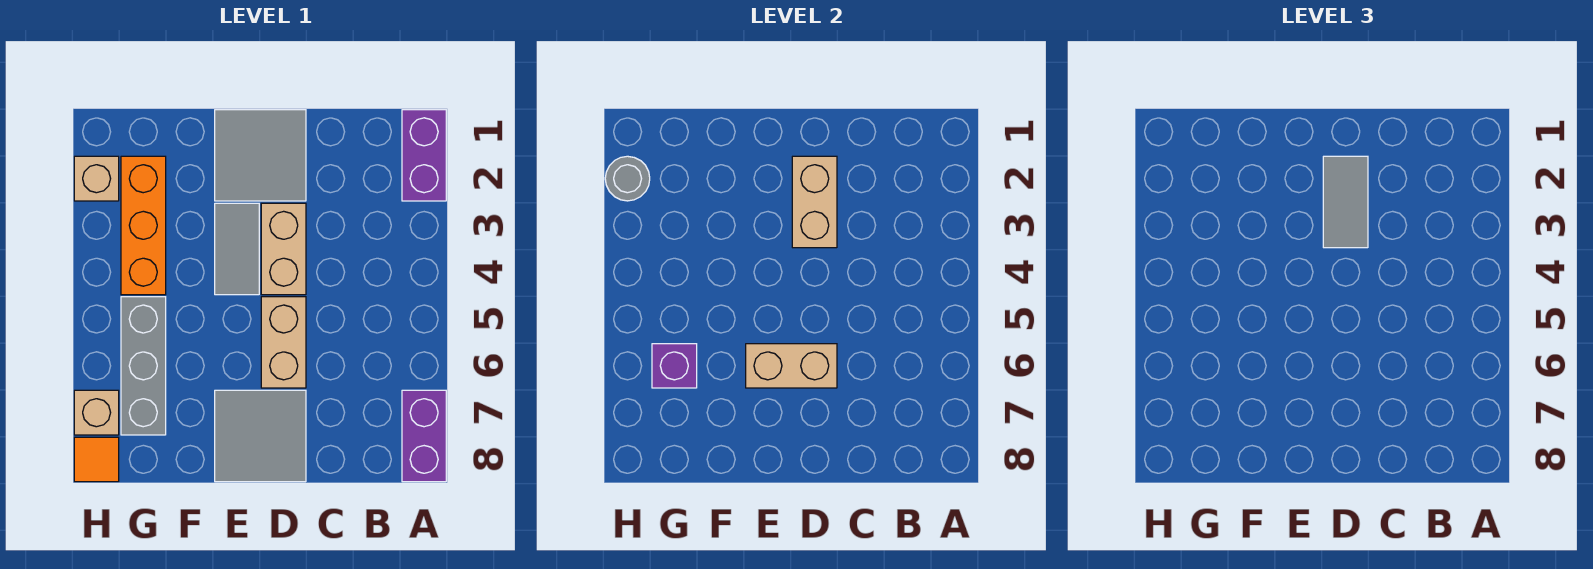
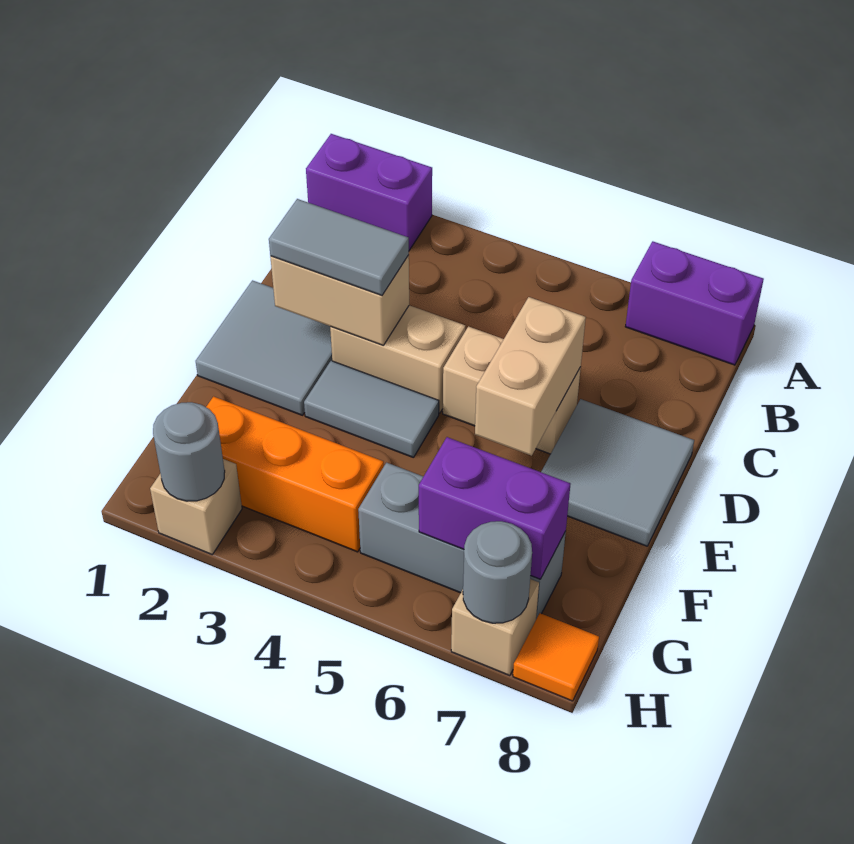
purple brick G6 level 2 -> purple brick G6:G7 level 2
none -> grey round brick H7 level 2

